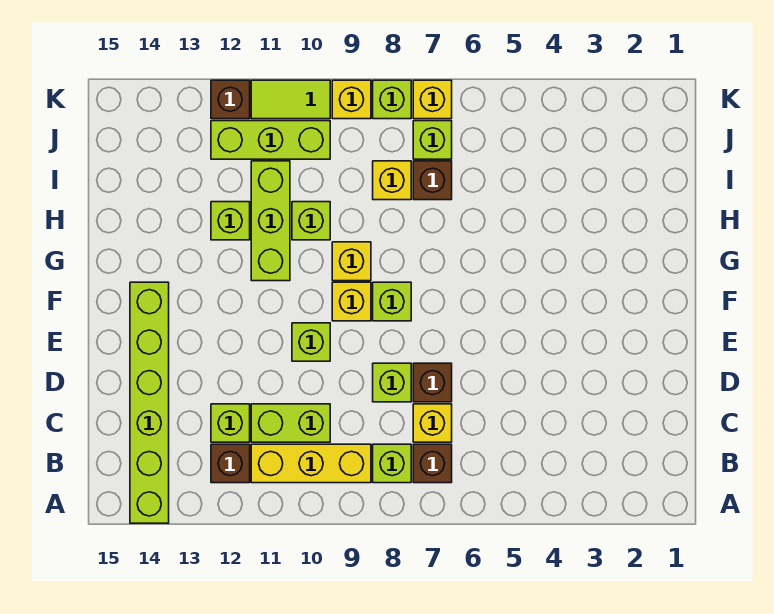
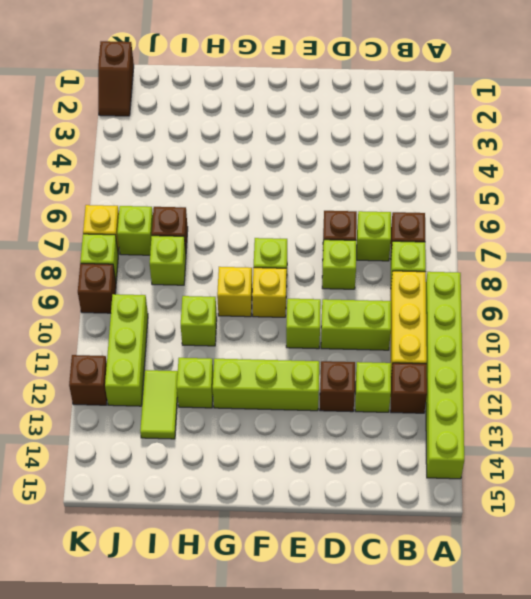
lime brick A14:F14 level 1 -> lime brick A9:A14 level 1
yellow brick C7 level 1 -> lime brick C7 level 1
lime brick C10:C11 level 1 -> lime brick C10:D10 level 1
none -> brown brick D12 level 1
lime brick G11:I11 level 1 -> lime brick E12:G12 level 1
yellow brick I8 level 1 -> lime brick I8 level 1
none -> brown slope K1:K2 level 1 top 1
yellow brick K9 level 1 -> brown brick K9 level 1
lime tile K10:K11 level 1 -> lime tile I12:I13 level 1

